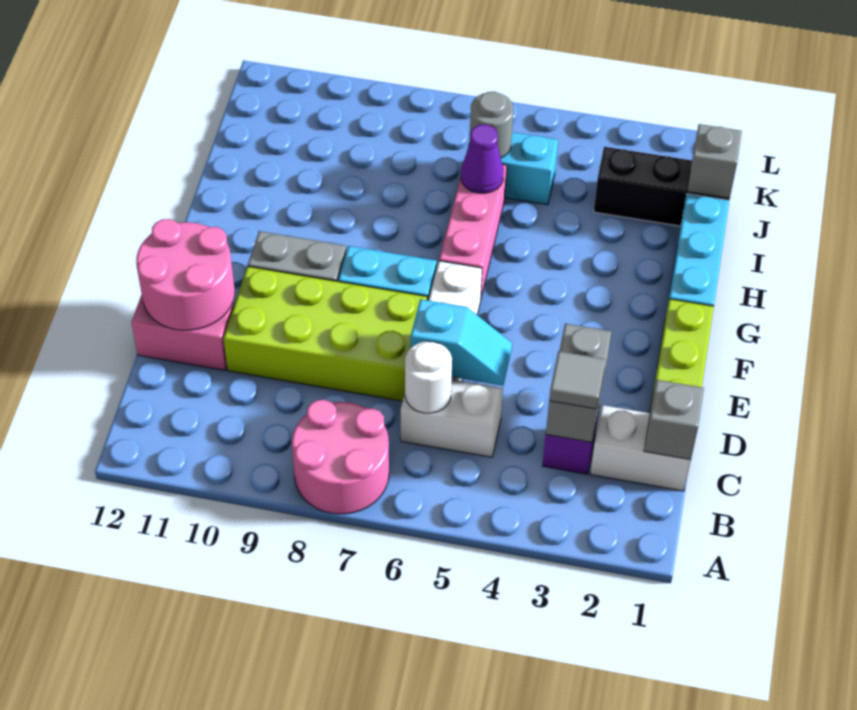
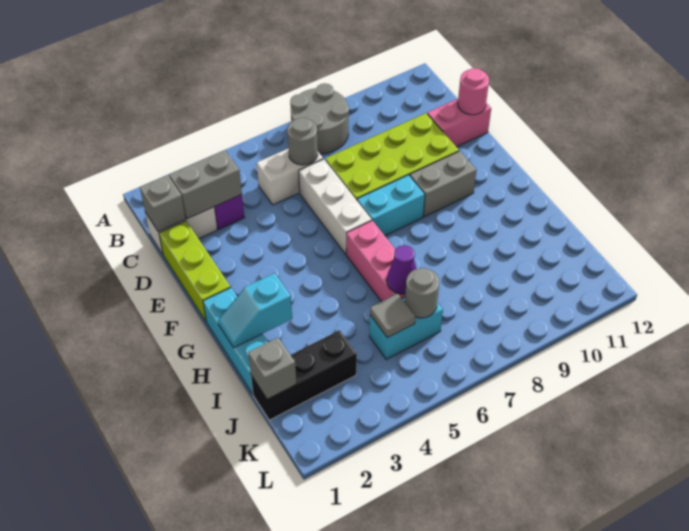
pink round brick A7:B8 level 1 -> grey round brick A7:B8 level 1
grey brick C3:D3 level 2 -> grey brick C2:C3 level 2
grey tile C3 level 3 -> grey tile J5 level 2
white round brick C6 level 2 -> grey round brick C6 level 2
cyan slope D5:D6 level 2 top 6 -> cyan slope H1:H2 level 2 top 2
pink round brick D11:E12 level 2 -> pink round brick D12 level 2

